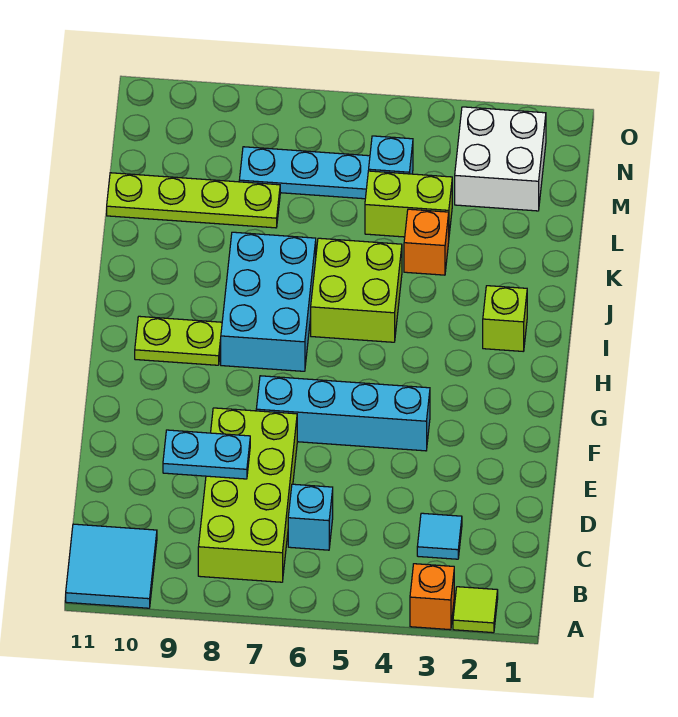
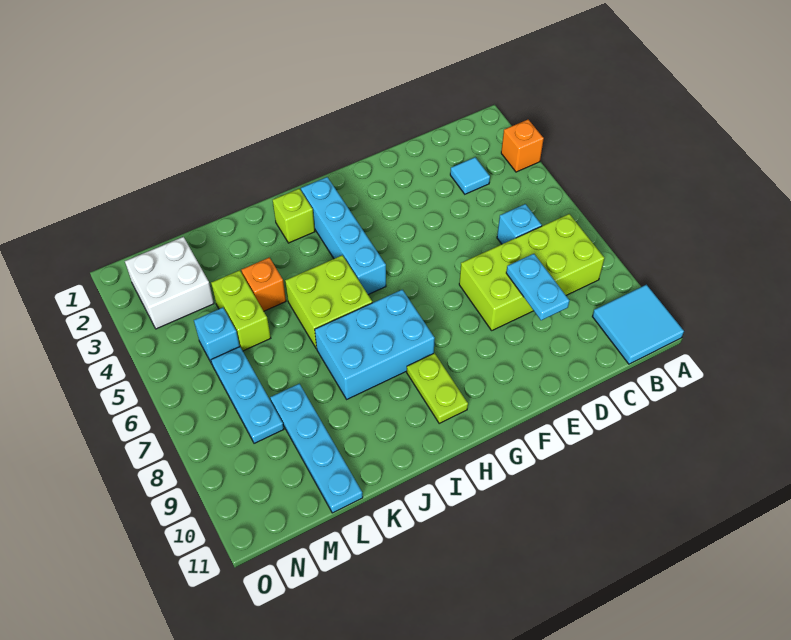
lime tile A2 level 1 -> none
cyan brick F4:F7 level 1 -> cyan brick H2:H5 level 1
lime plate L8:L11 level 1 -> cyan plate L8:L11 level 1

